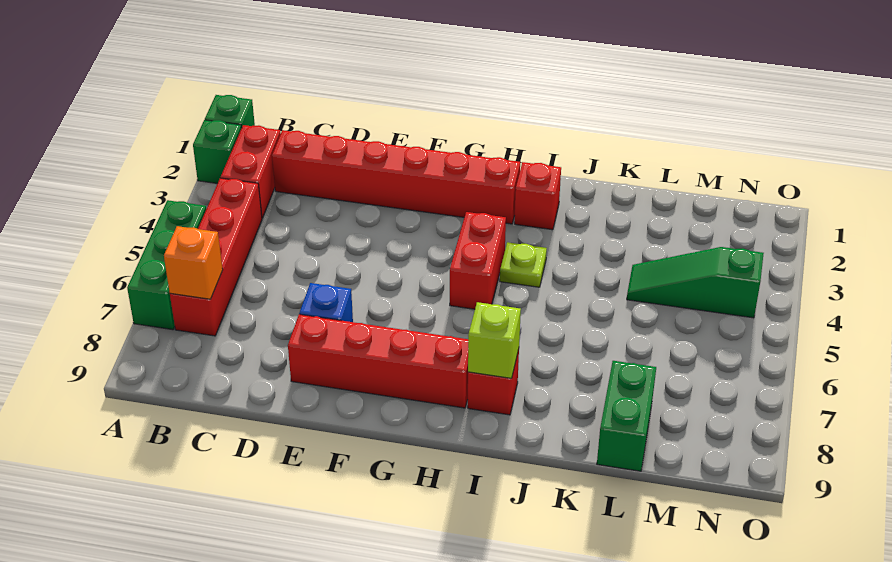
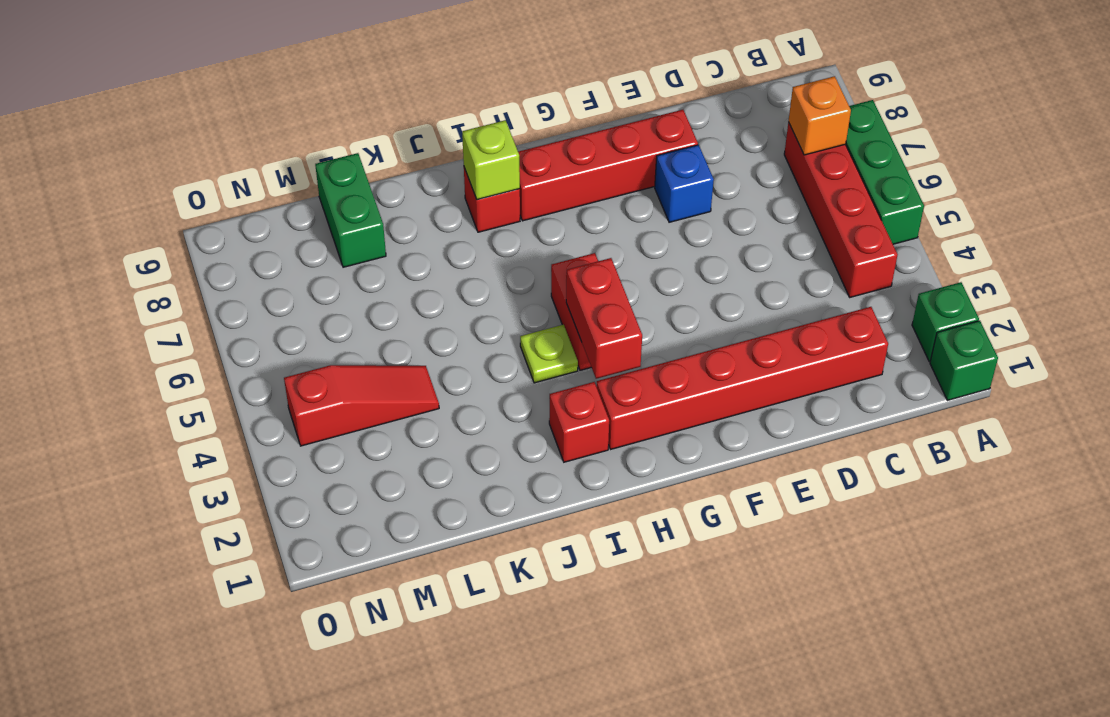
red brick B2:B3 level 1 -> red brick H3:H4 level 2
green slope L4:N4 level 1 top N -> red slope L4:N4 level 1 top N

